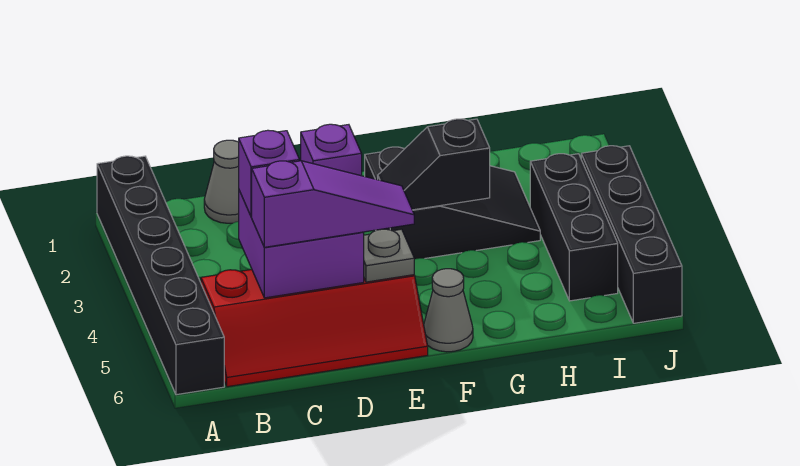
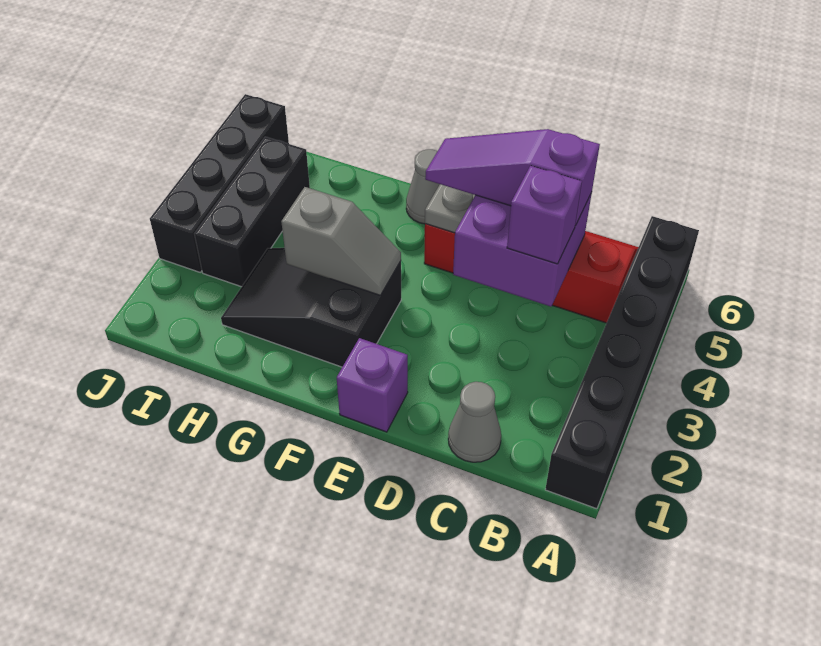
black slope F3:G3 level 2 top G -> grey slope F3:G3 level 2 top G

